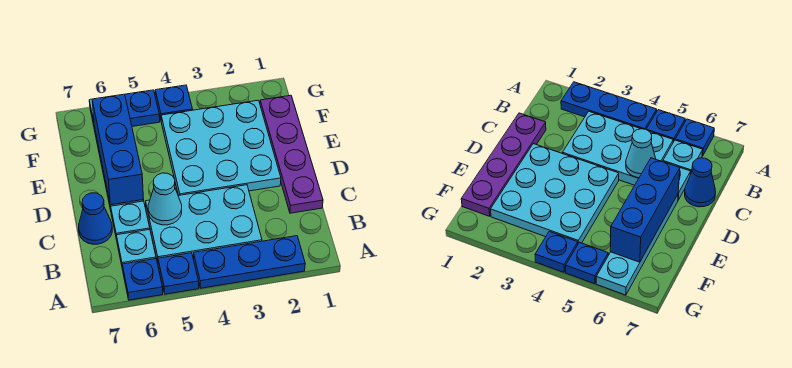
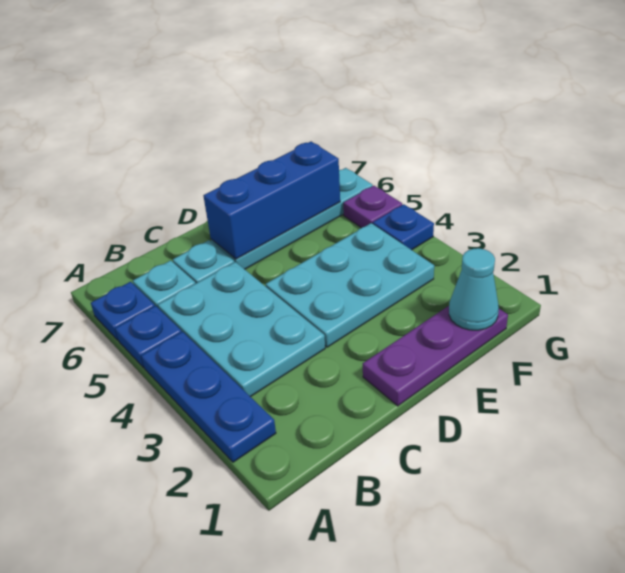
purple plate C1:F1 level 1 -> purple plate D1:F1 level 1
cyan cone C5 level 2 -> cyan cone F1 level 2
blue cone C7 level 1 -> none
cyan plate D2:F4 level 1 -> cyan plate D3:F4 level 1
blue plate G5 level 1 -> purple plate G5 level 1

